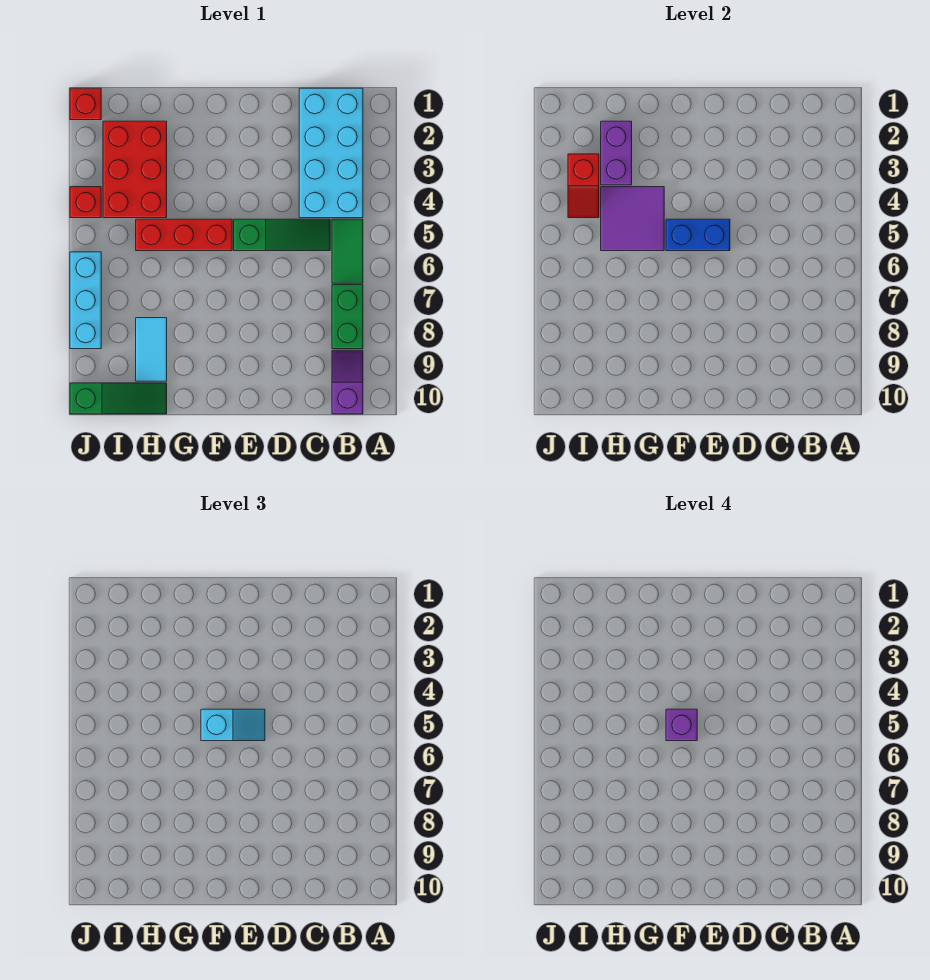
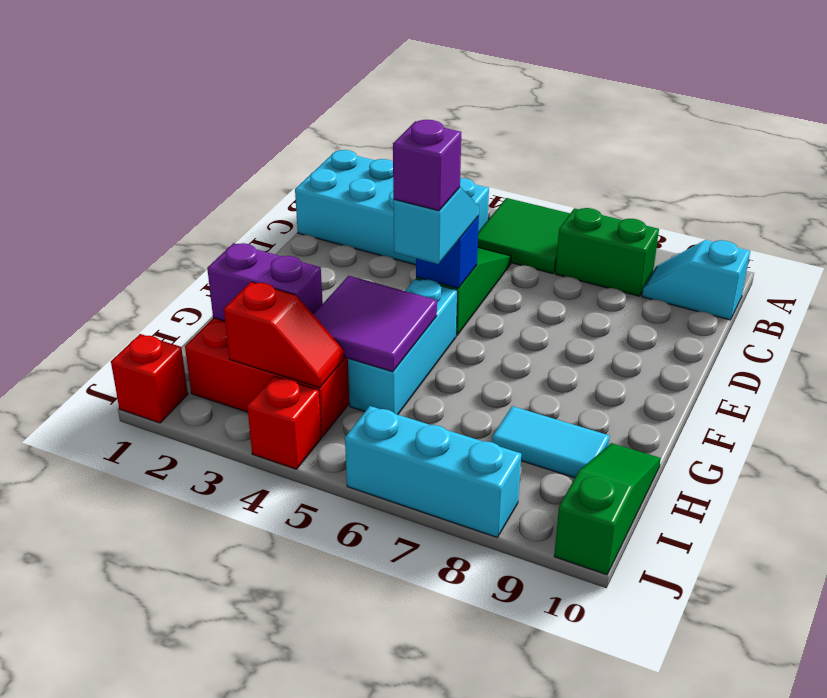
green tile B5:B6 level 1 -> green tile A5:B6 level 1
purple slope B9:B10 level 1 top 10 -> cyan slope B9:B10 level 1 top 10
blue brick E5:F5 level 2 -> blue brick E5 level 2
red brick F5:H5 level 1 -> cyan brick F5:H5 level 1

